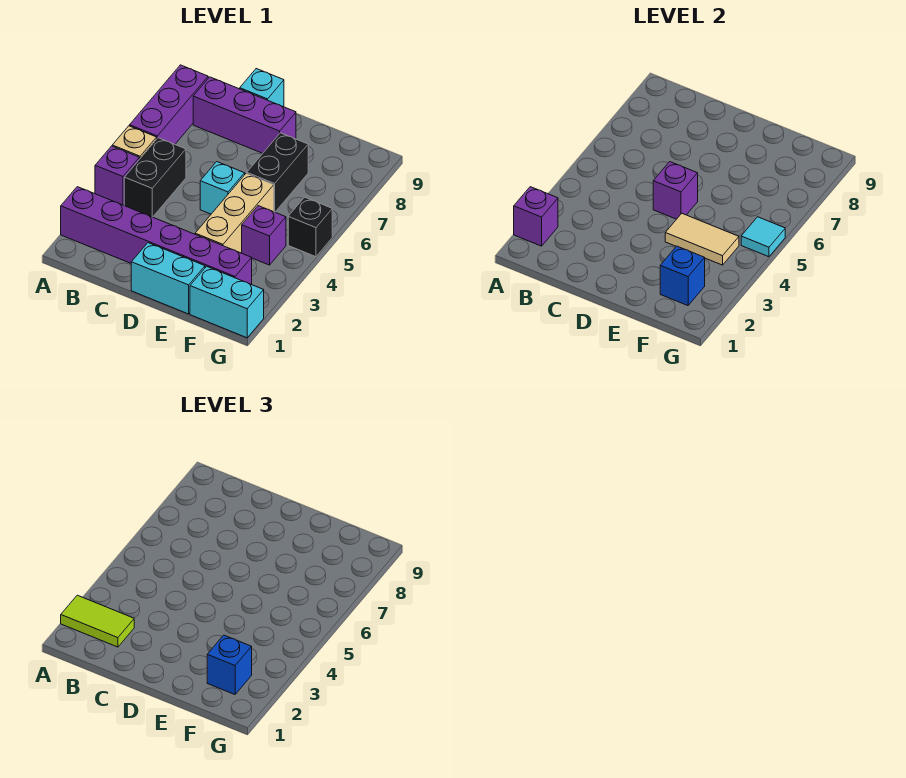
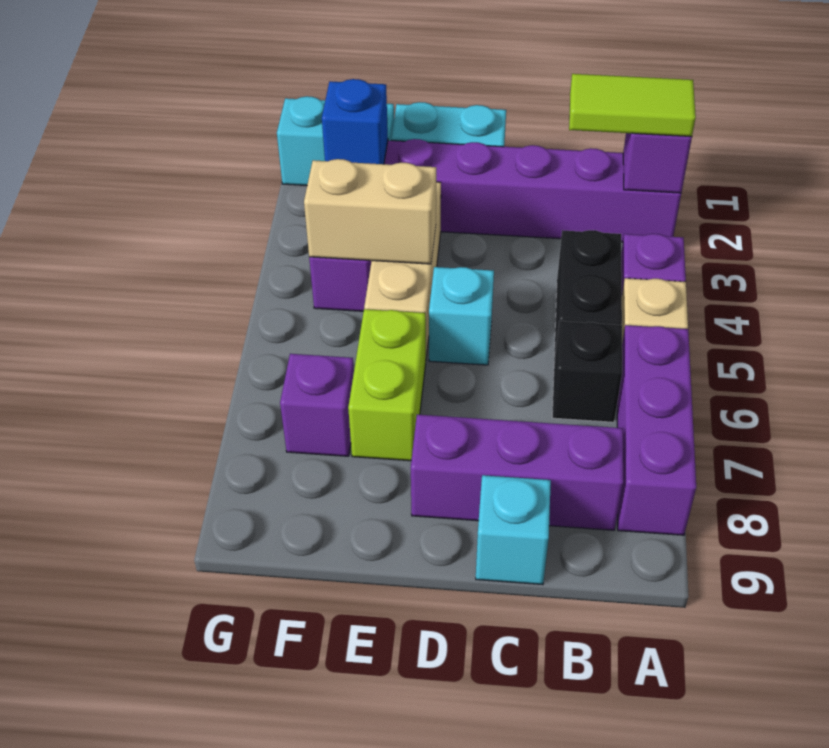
purple brick D5 level 2 -> purple brick F7 level 1
tan tile E4:F4 level 2 -> tan brick E4:F4 level 2
black brick E6:E7 level 1 -> lime brick E6:E7 level 1
blue brick F2 level 3 -> none
black brick G5 level 1 -> black brick B6 level 1
cyan tile G5 level 2 -> none

